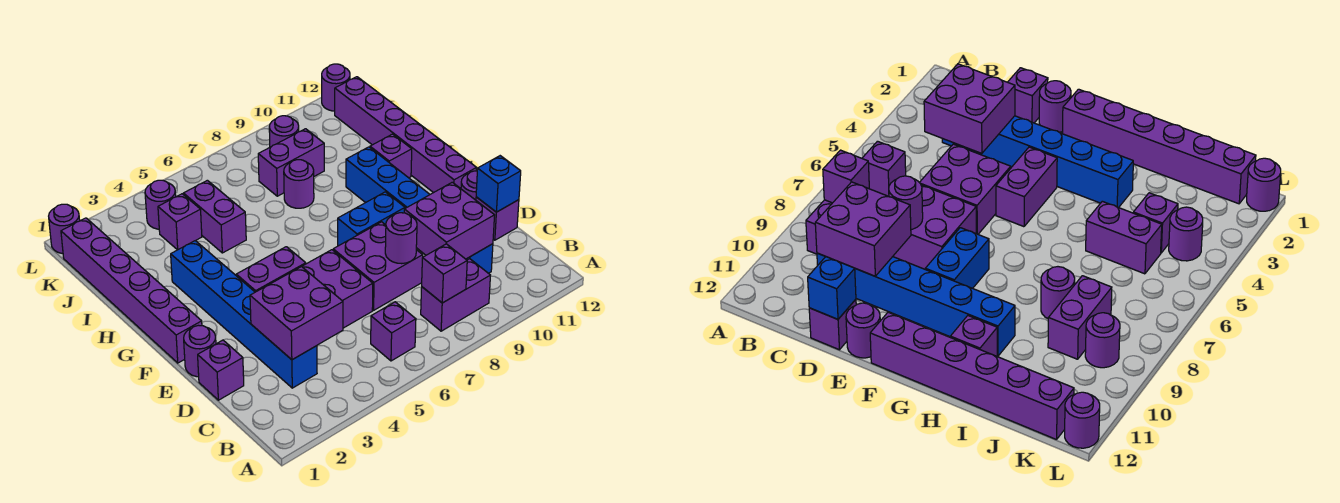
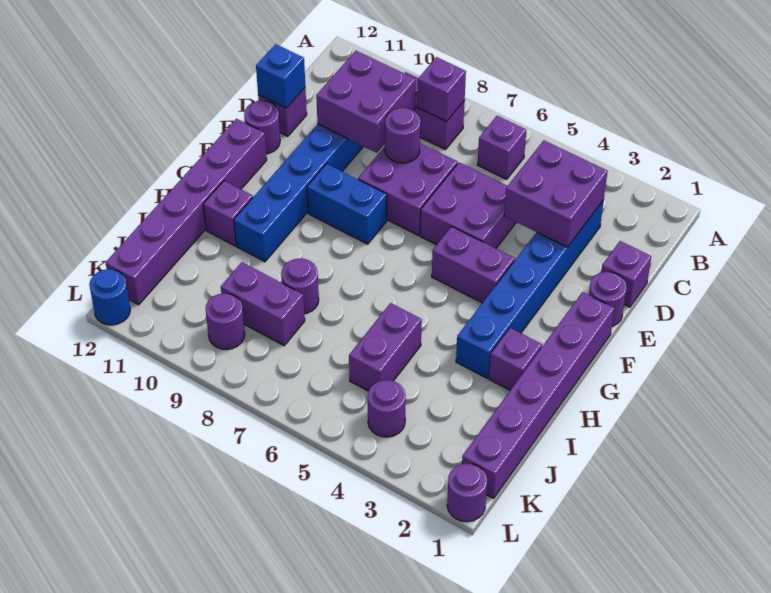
purple brick J4 level 1 -> purple brick H2 level 1
purple round brick L12 level 1 -> blue round brick L12 level 1

